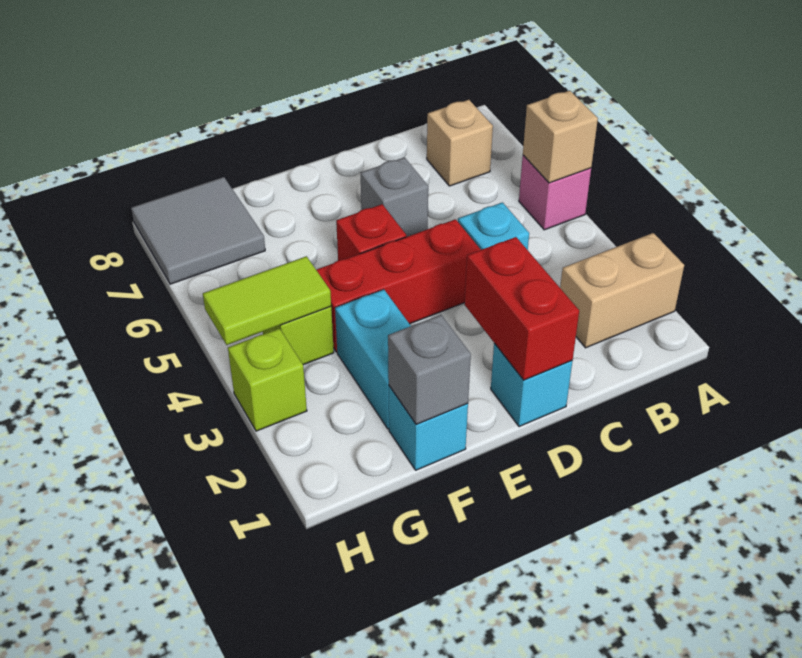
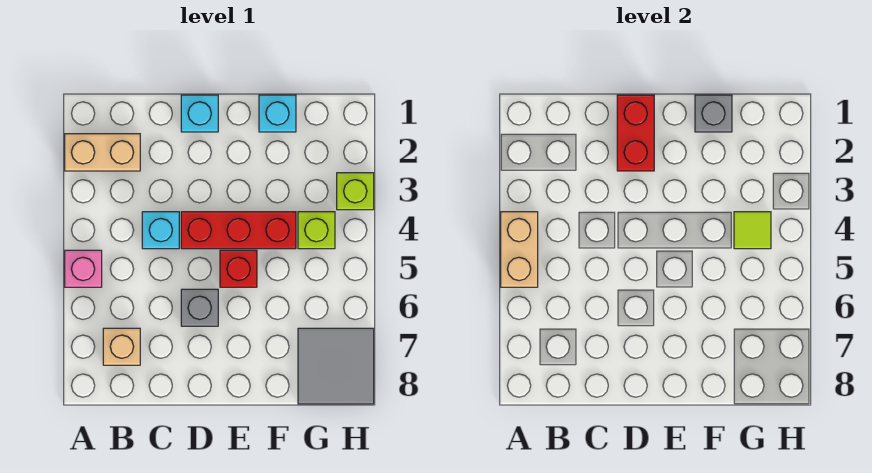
tan brick A5 level 2 -> tan brick A4:A5 level 2
cyan brick F2:F3 level 1 -> none
lime tile G4:H4 level 2 -> lime tile G4 level 2

